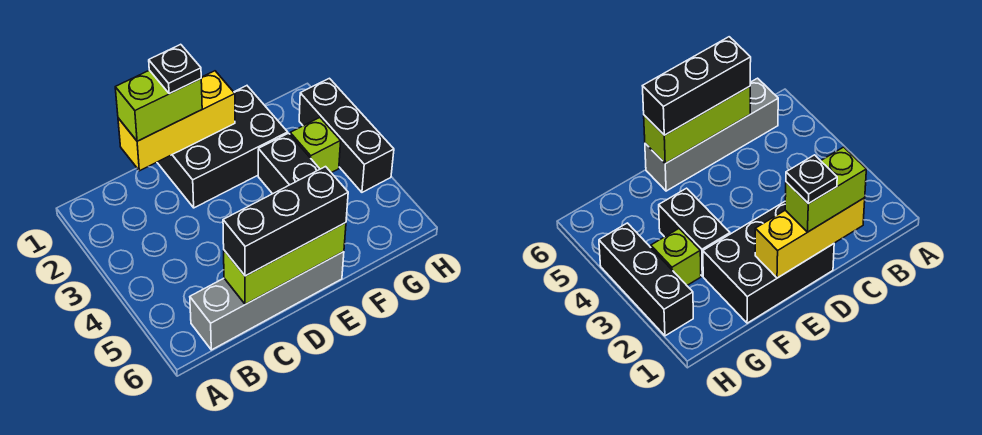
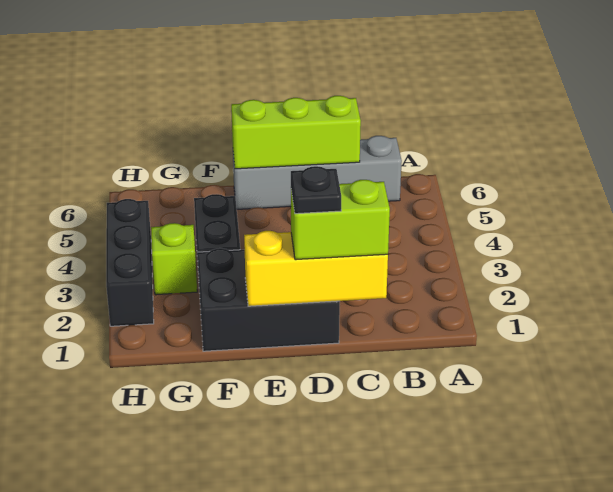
black brick C6:E6 level 3 -> none

